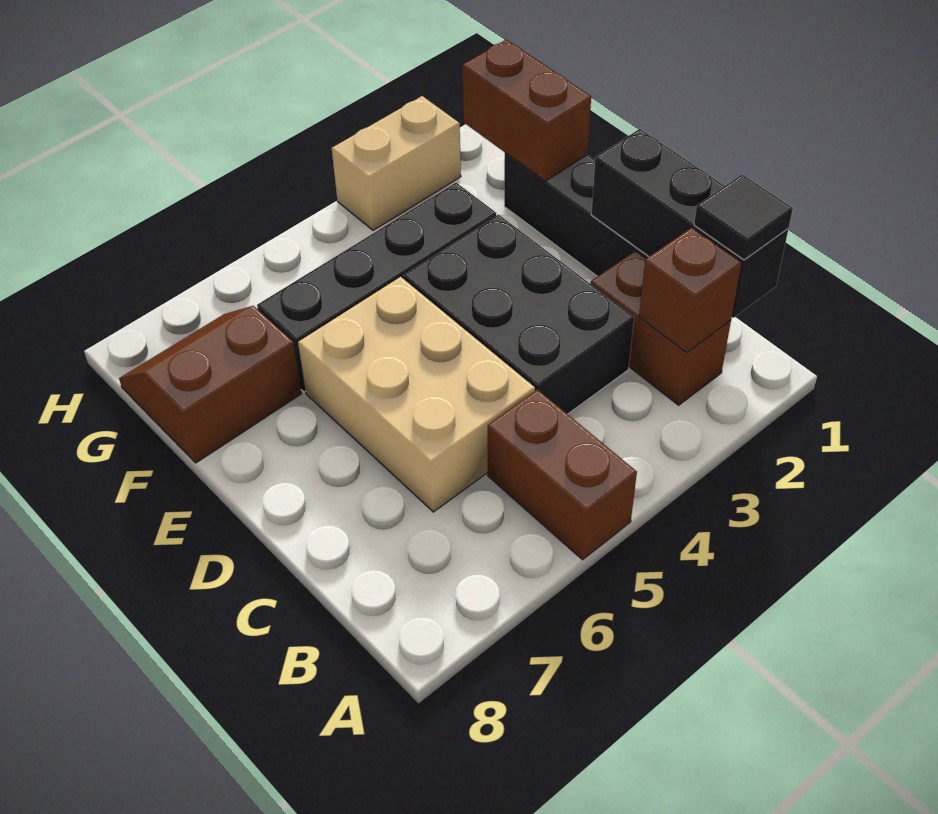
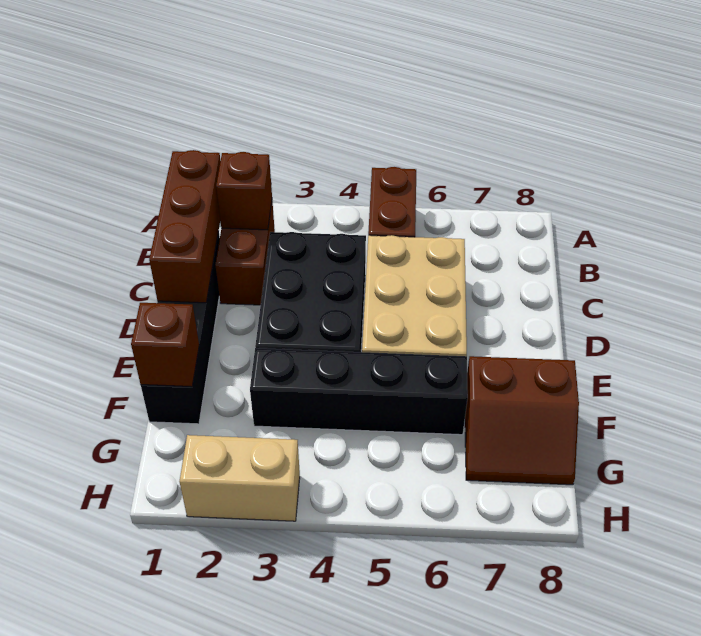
black brick B1:D1 level 2 -> brown brick B1:D1 level 2
black tile B1 level 3 -> none
brown brick F1:G1 level 2 -> brown brick F1 level 2

